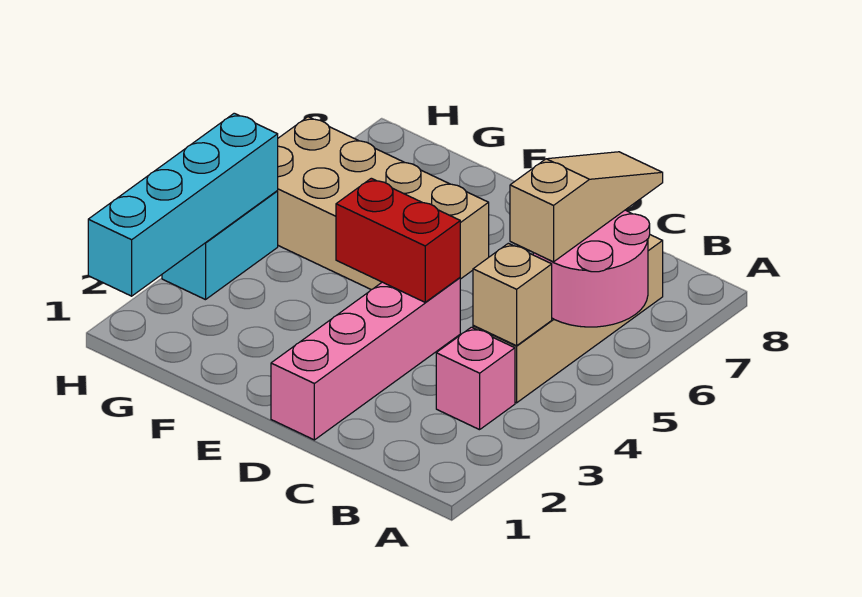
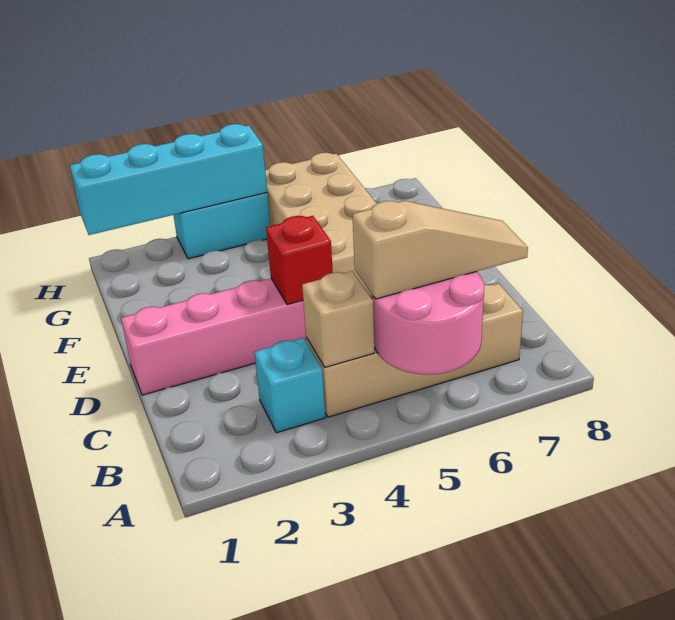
pink brick B3 level 1 -> cyan brick B3 level 1
red brick D4:E4 level 2 -> red brick D4 level 2

